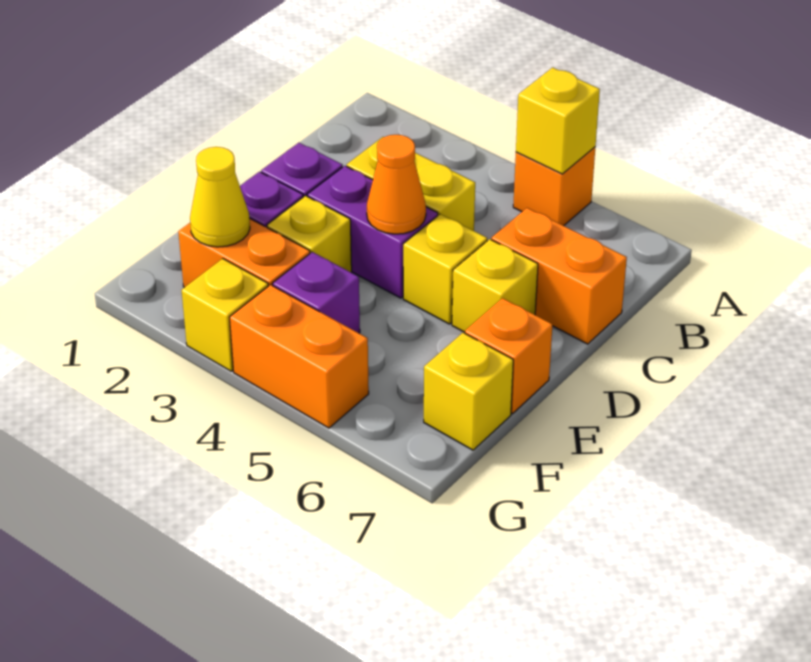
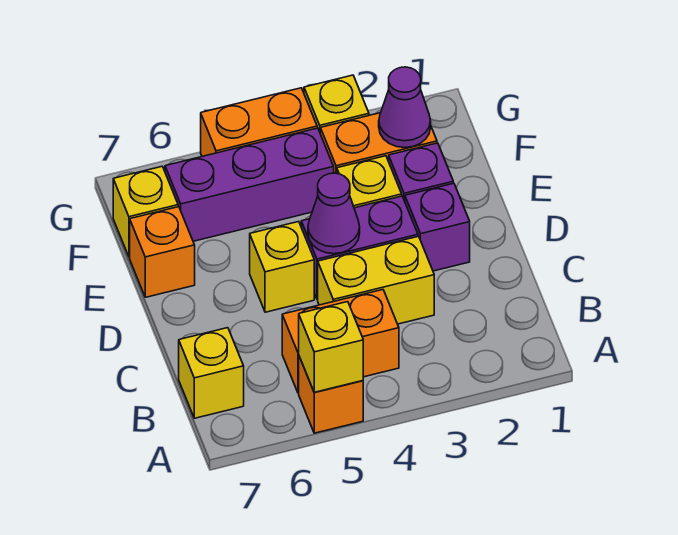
orange brick C6:C7 level 1 -> orange brick B4:B5 level 1
orange cone D4 level 2 -> purple cone D4 level 2
yellow brick D6 level 1 -> yellow brick B7 level 1
yellow cone F2 level 2 -> purple cone F2 level 2
purple brick F4 level 1 -> purple brick F4:F6 level 1

